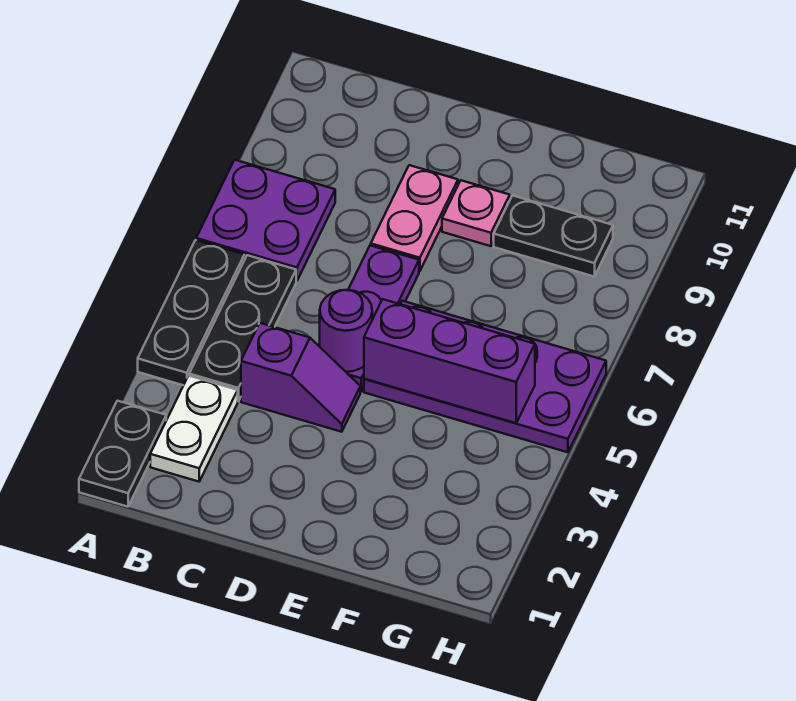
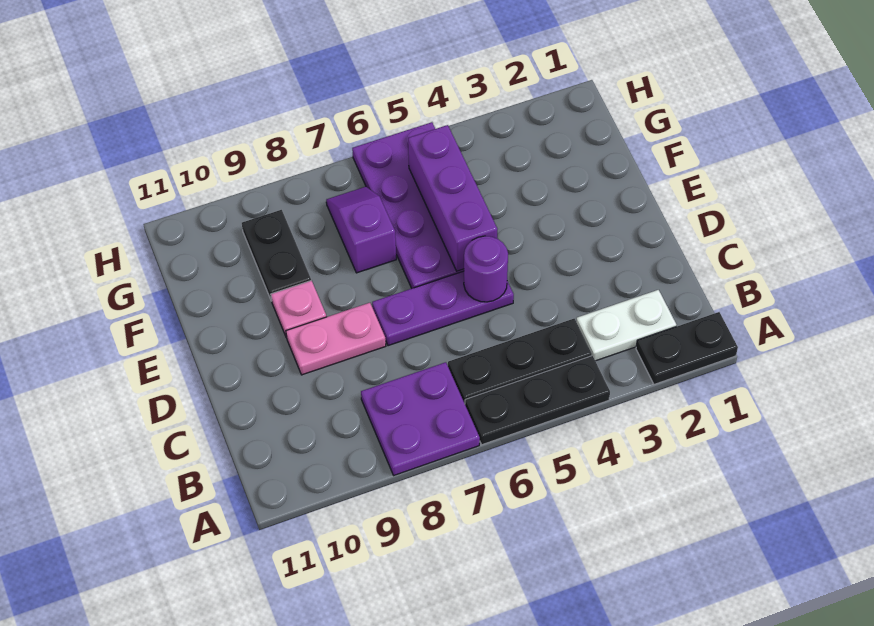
purple slope C4:D4 level 1 top C -> purple slope F7:G7 level 1 top F

